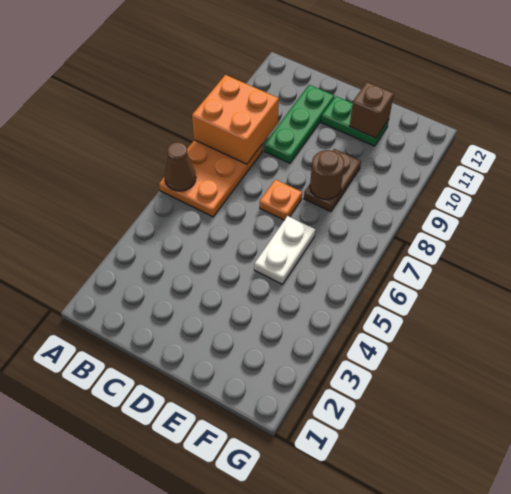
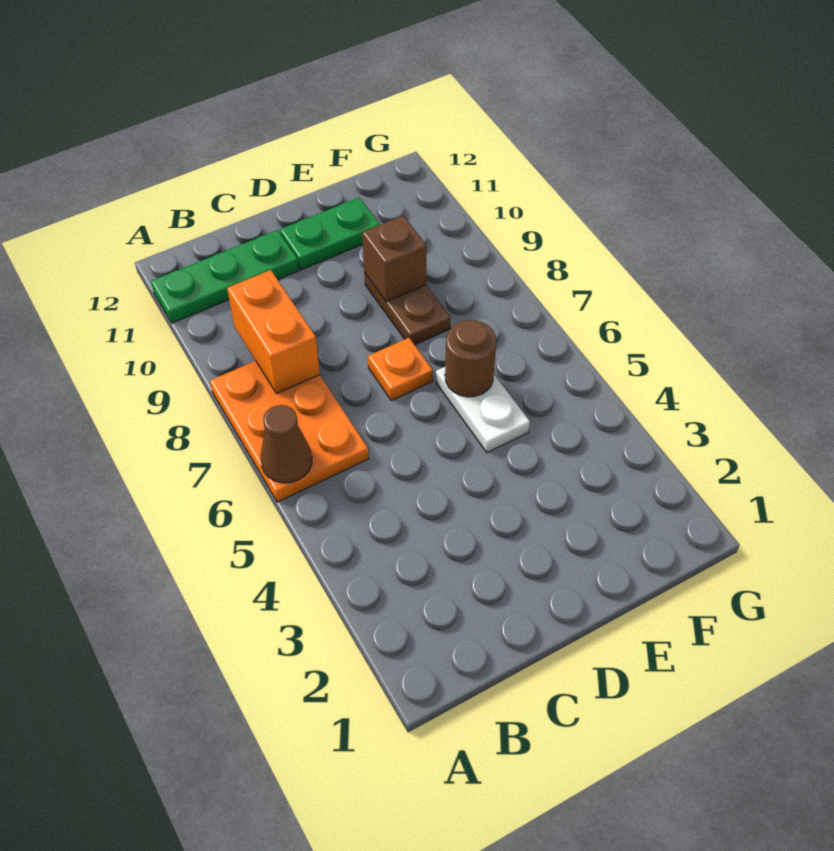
orange brick A8:B9 level 2 -> orange brick B8:B9 level 2
green plate C9:C11 level 1 -> green plate A11:C11 level 1
brown round brick E8 level 2 -> brown round brick E6 level 2
brown brick E11 level 2 -> brown brick E9 level 2

